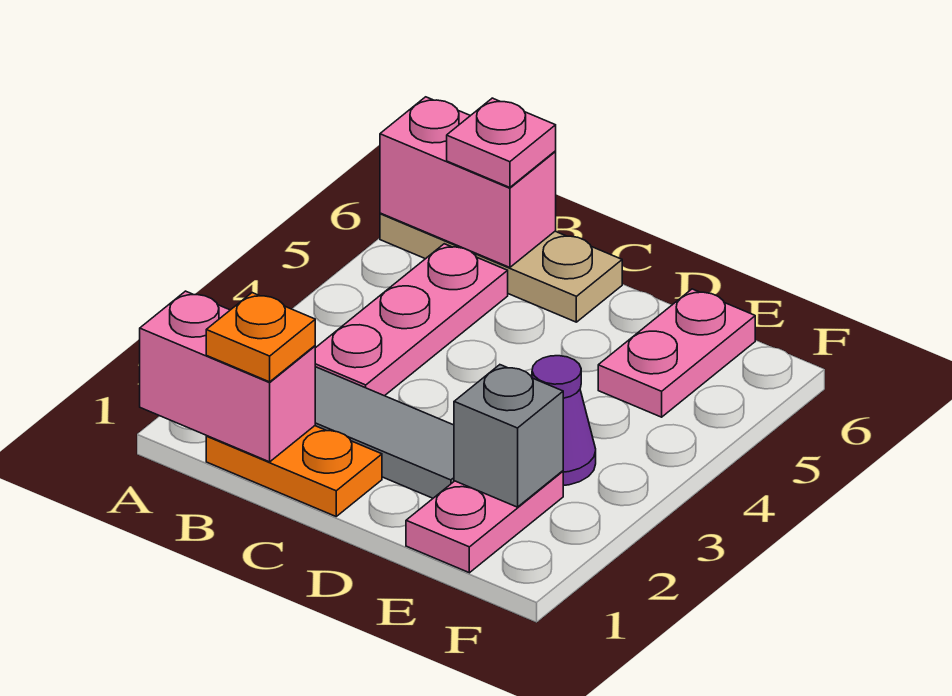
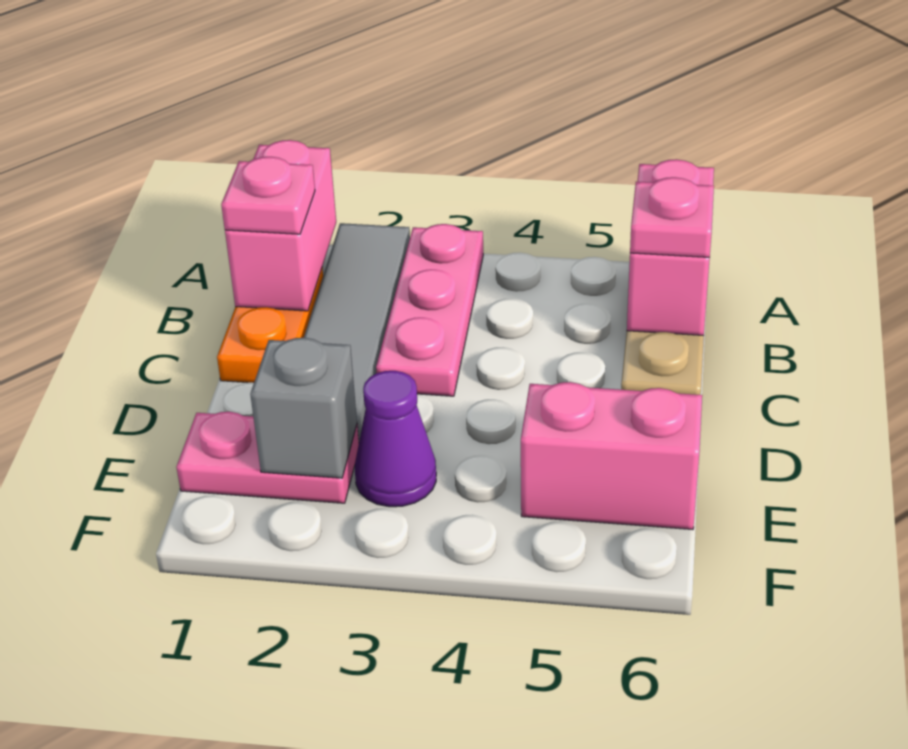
orange plate B1 level 3 -> pink plate B1 level 3
pink plate B3:B5 level 1 -> pink plate A3:C3 level 1
pink plate E5:E6 level 1 -> pink brick E5:E6 level 1

